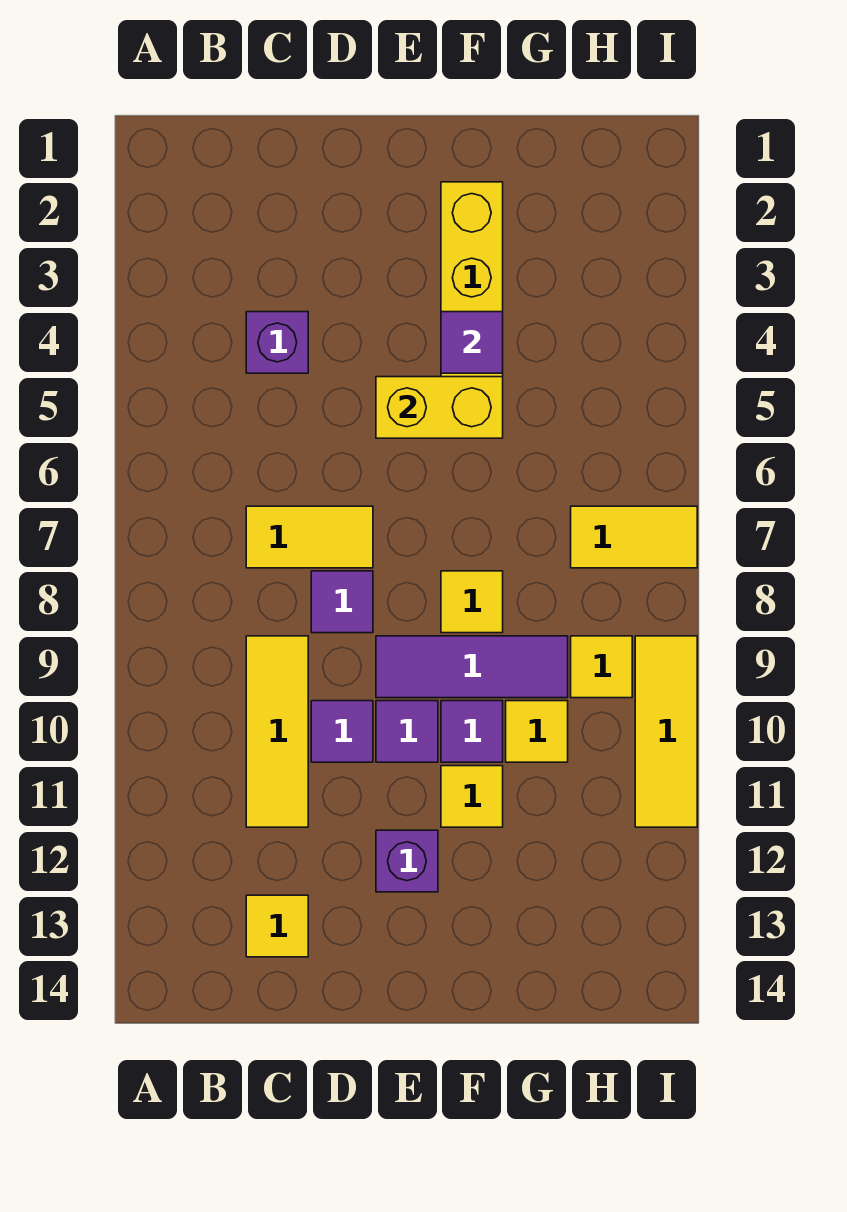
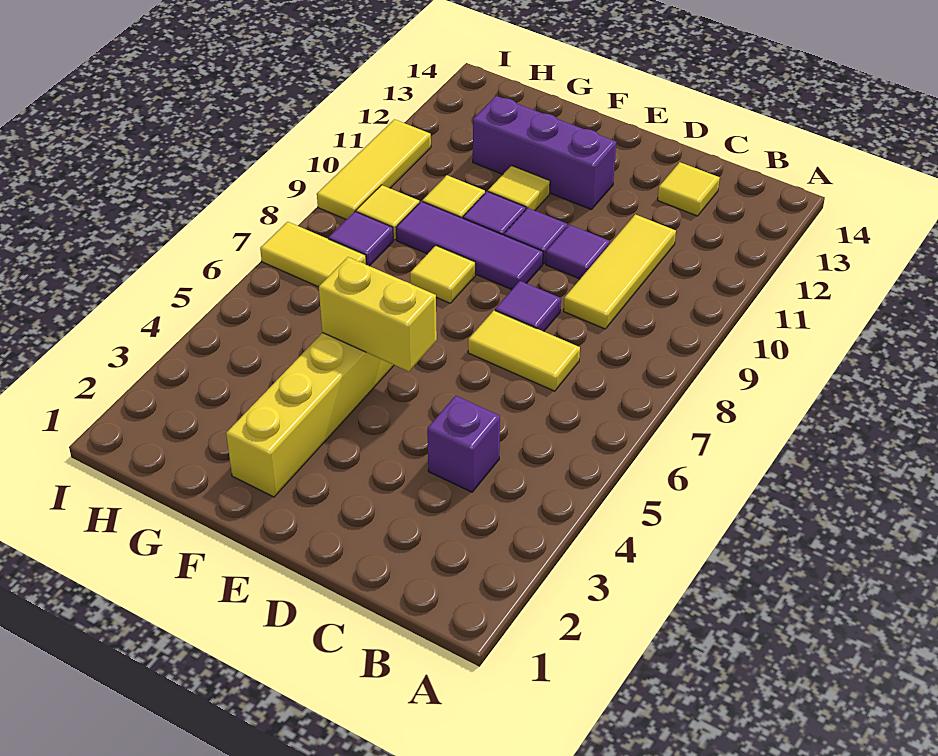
purple brick E12 level 1 -> purple brick E12:G12 level 1
purple tile F4 level 2 -> purple tile H8 level 1

